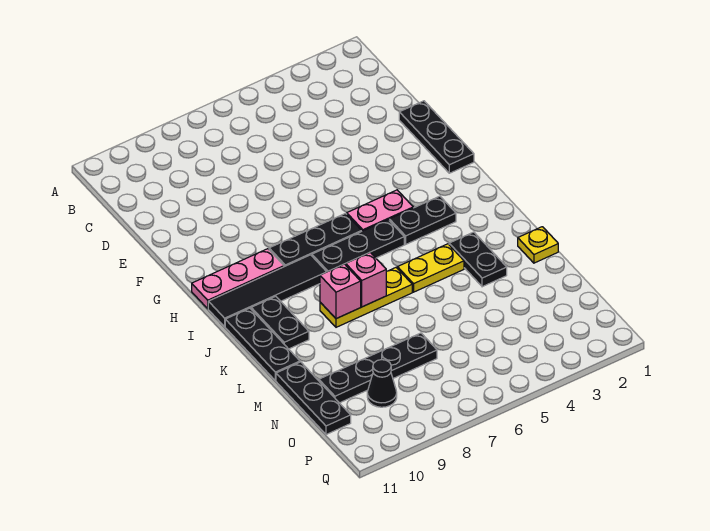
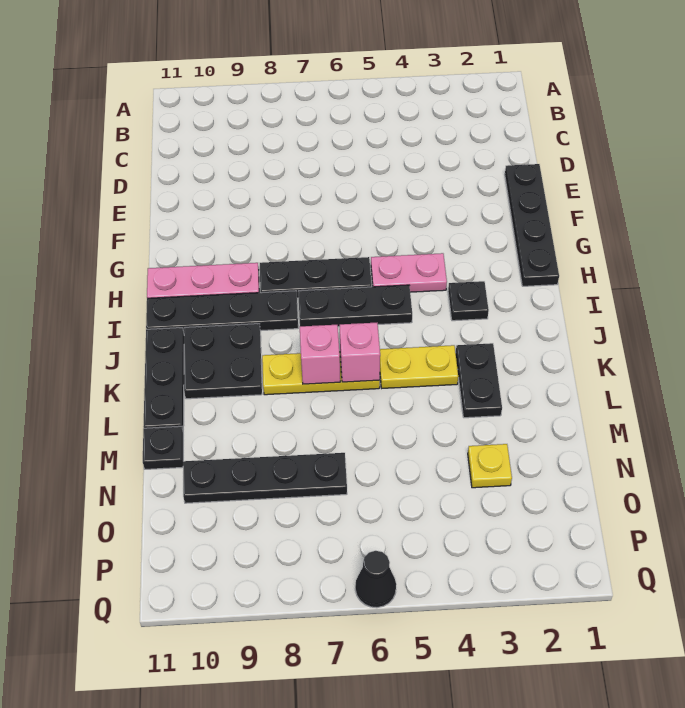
black plate E1:G1 level 1 -> black plate E1:H1 level 1
black plate I3:I4 level 1 -> black plate I3 level 1
black tile I8:I11 level 1 -> black plate I8:I11 level 1
black plate J10:K10 level 1 -> black plate J9:K10 level 1
pink brick K8 level 2 -> pink brick K6 level 2
yellow plate L1 level 1 -> yellow plate N3 level 1
black plate M11:O11 level 1 -> black plate M11 level 1
black cone O9 level 1 -> black cone Q6 level 1

